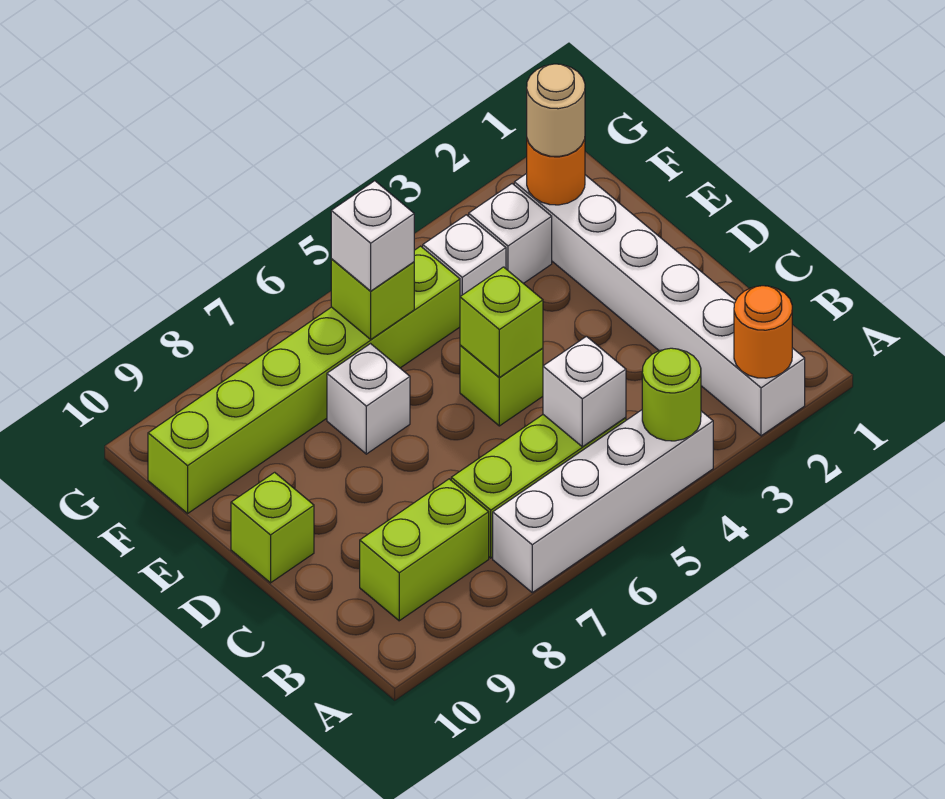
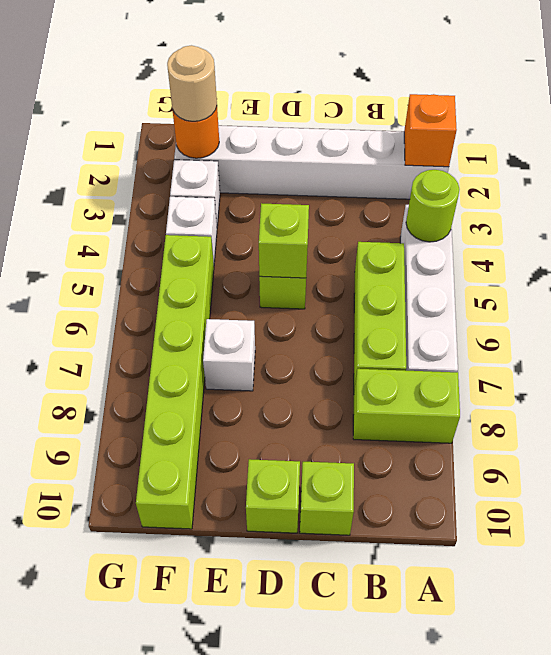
orange round brick A2 level 2 -> orange brick A2 level 2
white brick B5 level 2 -> none
lime brick B8:B9 level 1 -> lime brick A8:B8 level 1
lime brick F6 level 2 -> lime brick C10 level 1
white brick F6 level 3 -> none

